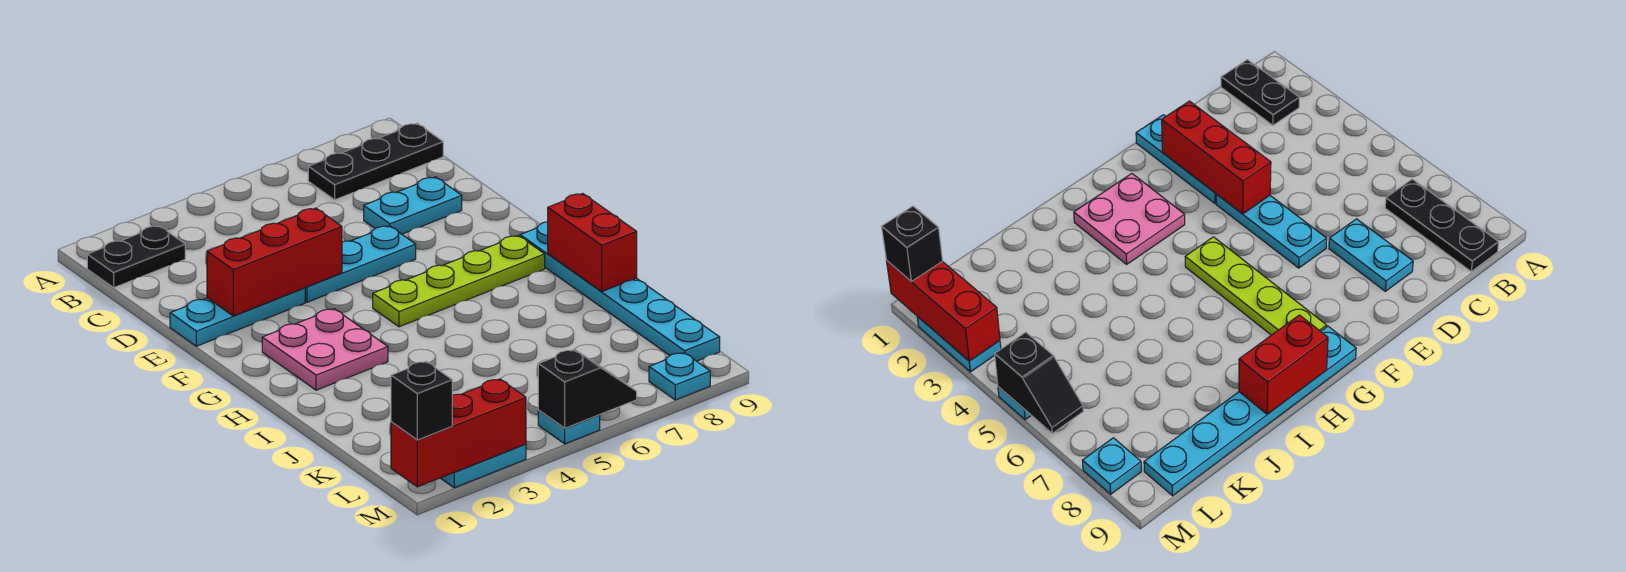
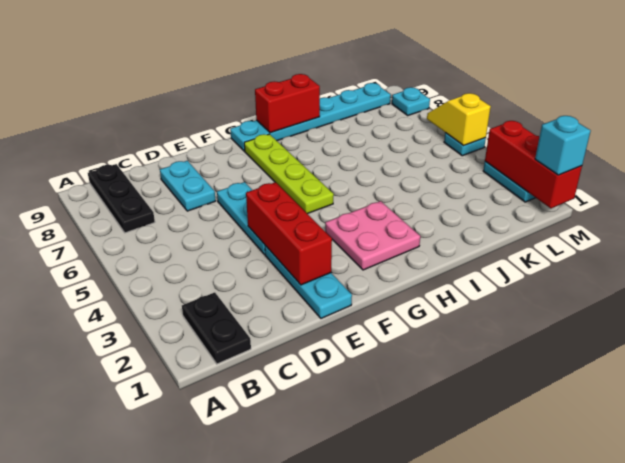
black brick M1 level 3 -> cyan brick M1 level 3
black slope M5:M6 level 2 top 5 -> yellow slope M5:M6 level 2 top 5

